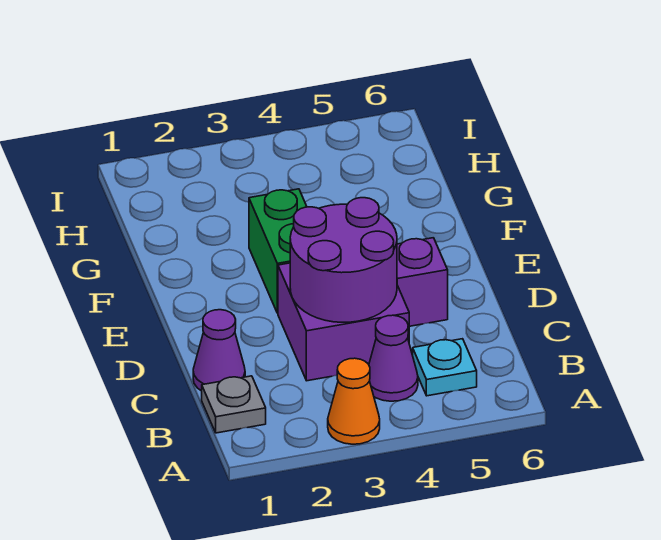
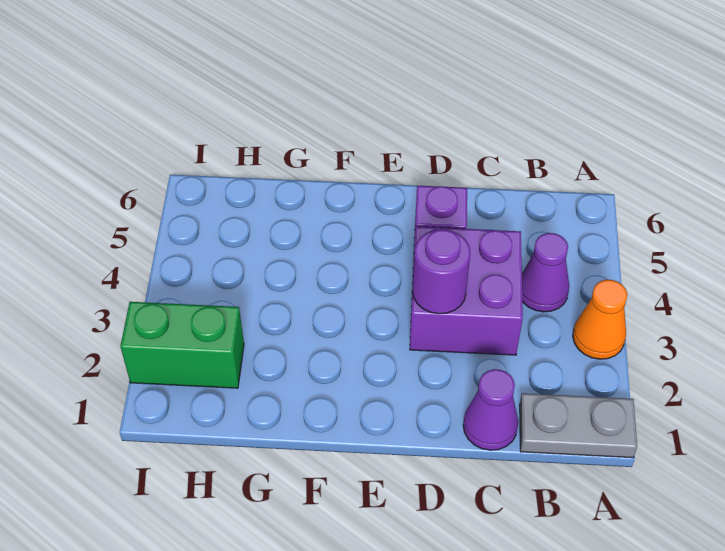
grey plate B1 level 1 -> grey plate A1:B1 level 1
cyan plate B5 level 1 -> none
purple round brick C3:D4 level 2 -> purple round brick D3 level 2
green brick E3:F3 level 1 -> green brick H2:I2 level 1

